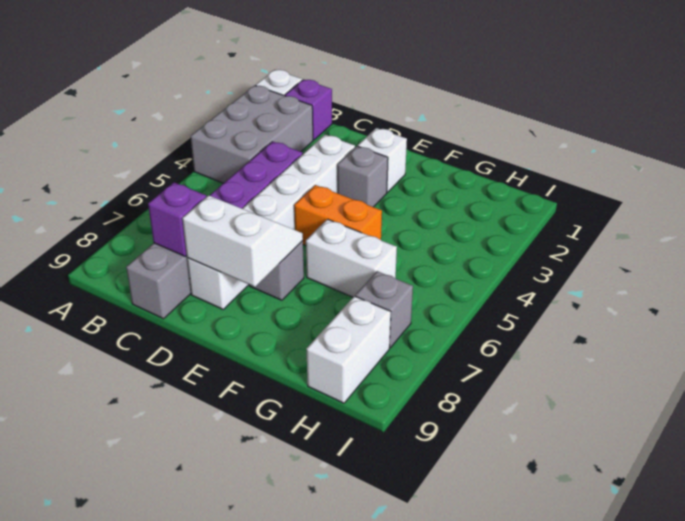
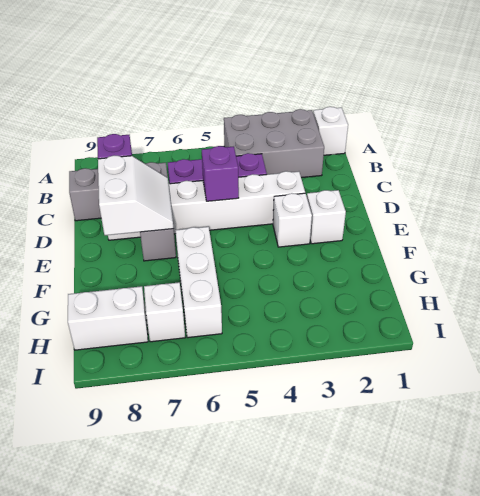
purple brick B1 level 1 -> purple brick D5 level 2
grey brick E3 level 1 -> white brick E3 level 1
orange brick E5:F5 level 1 -> none
white brick F6:G6 level 1 -> white brick F6:H6 level 1
grey brick H7 level 1 -> white brick H7 level 1

